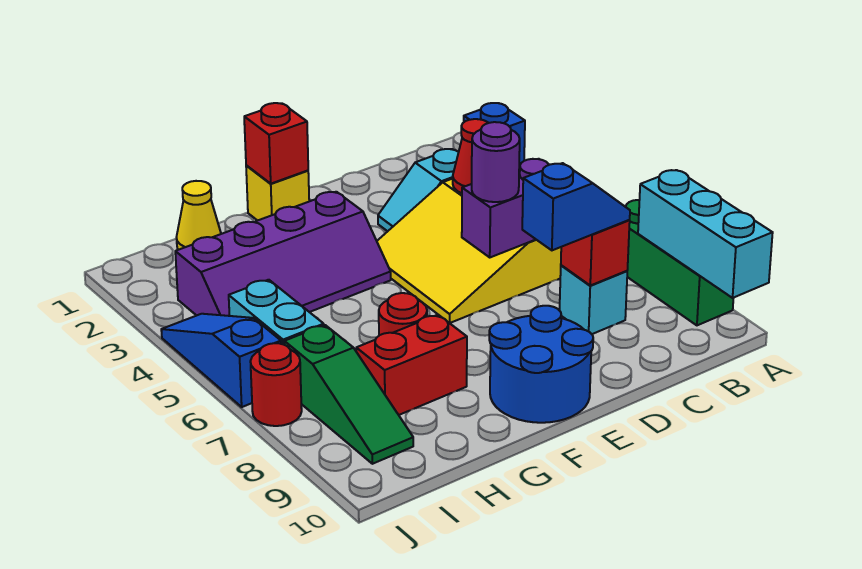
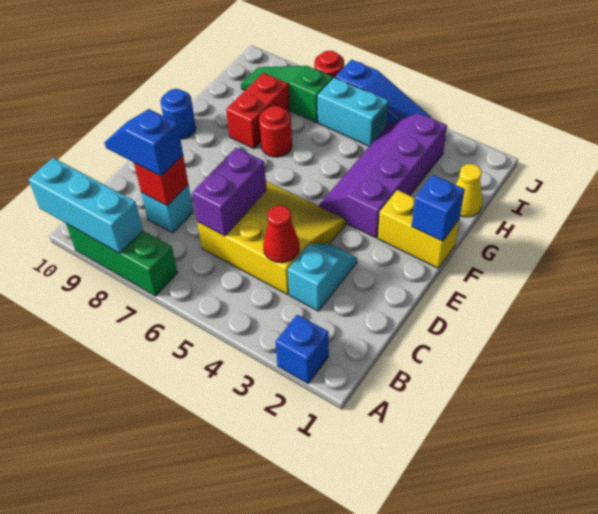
blue slope C8:D8 level 3 top D -> blue slope C8:C9 level 3 top 8
purple round brick D6 level 3 -> none
blue round brick E9:F10 level 1 -> blue round brick F10 level 1
yellow brick F1 level 1 -> yellow brick F1:F2 level 1
red brick F1 level 2 -> blue brick F1 level 2

